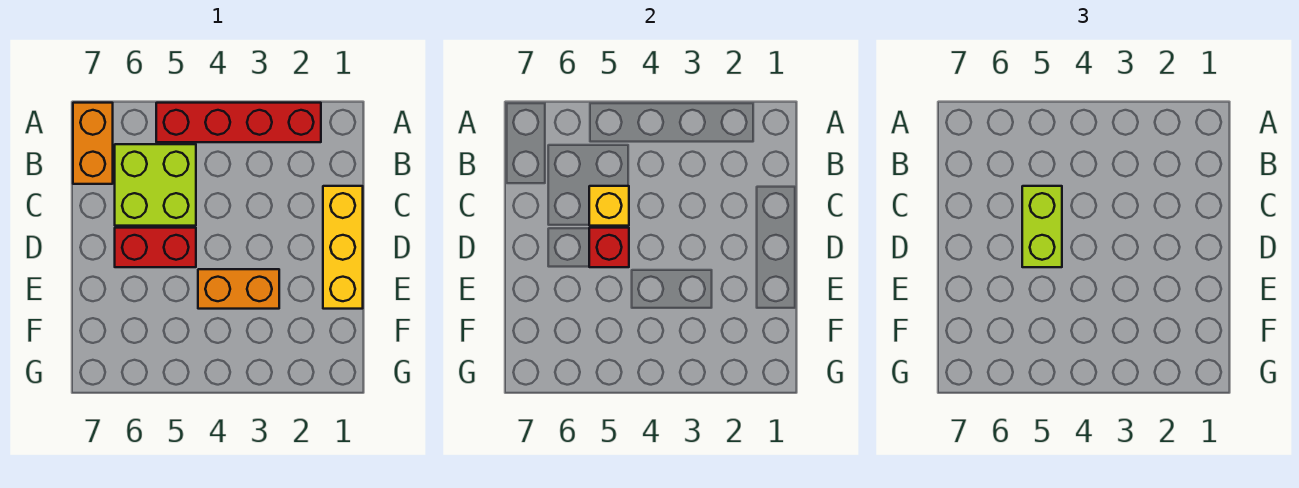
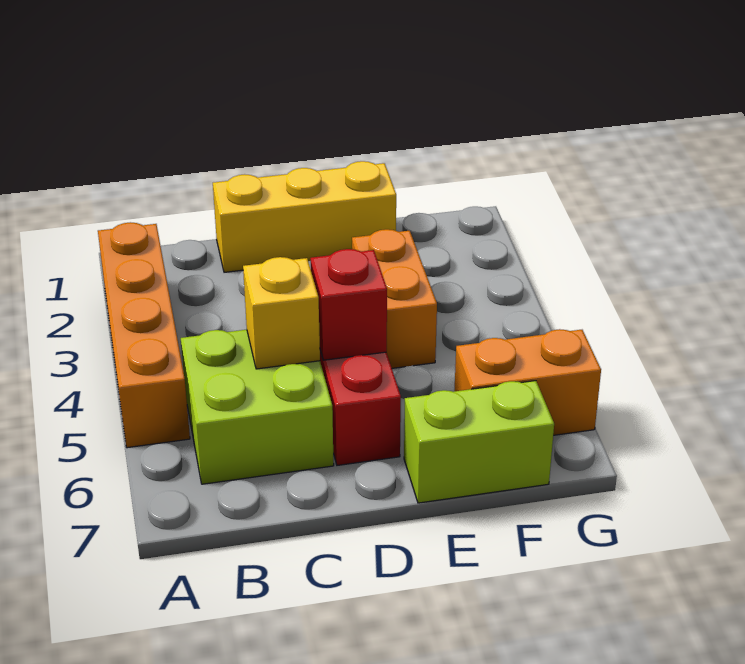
red brick A2:A5 level 1 -> orange brick A2:A5 level 1
orange brick A7:B7 level 1 -> orange brick F6:G6 level 1
lime brick C5:D5 level 3 -> lime brick E7:F7 level 1

